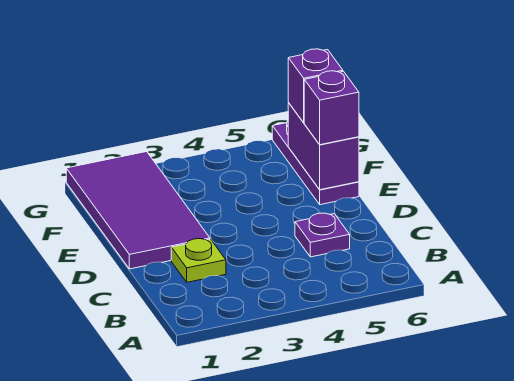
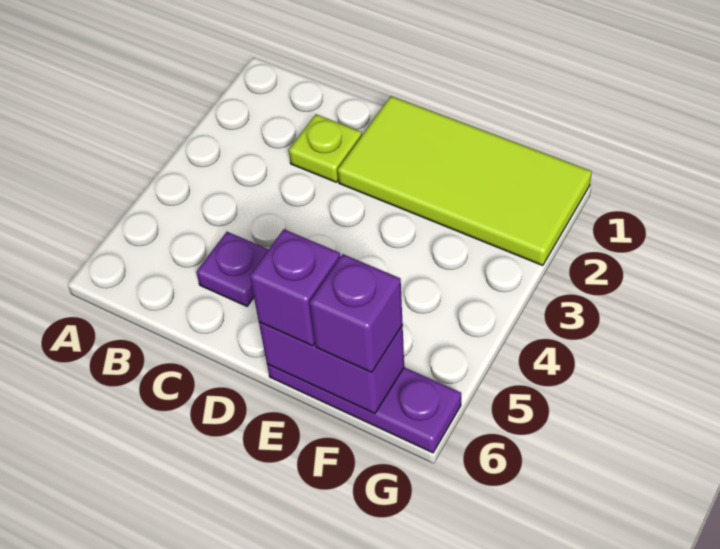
purple tile D1:G2 level 1 -> lime tile D1:G2 level 1

